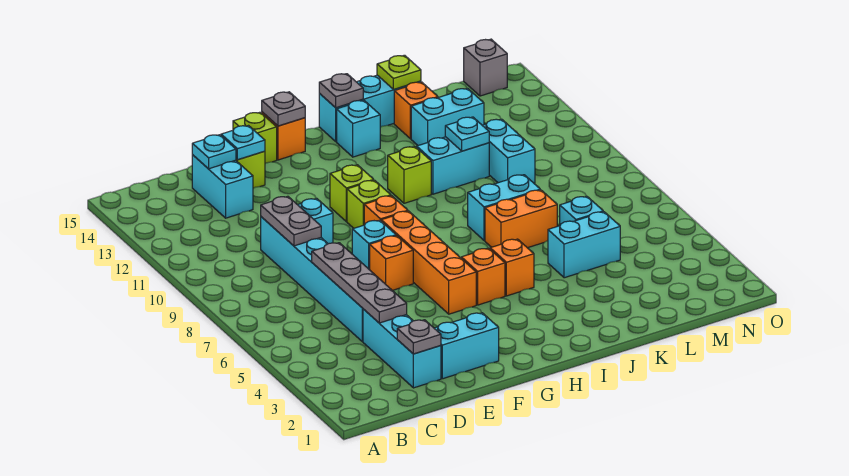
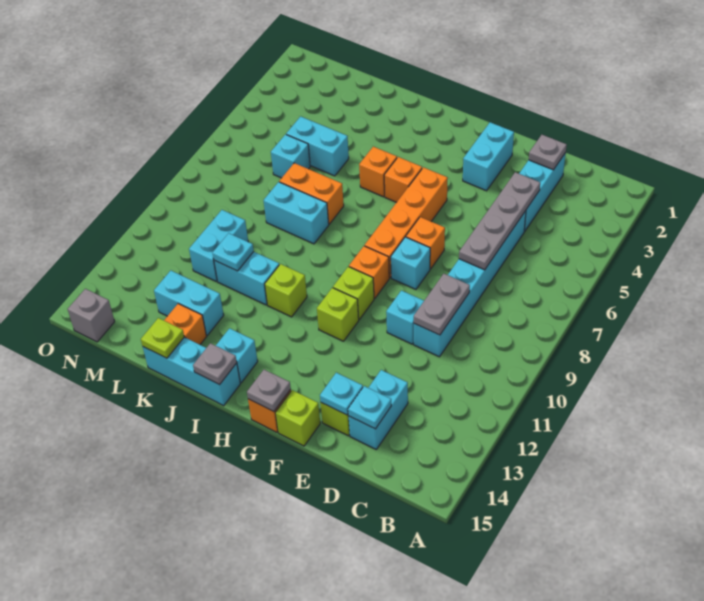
cyan brick E2:F2 level 1 -> cyan brick F2:F3 level 1

